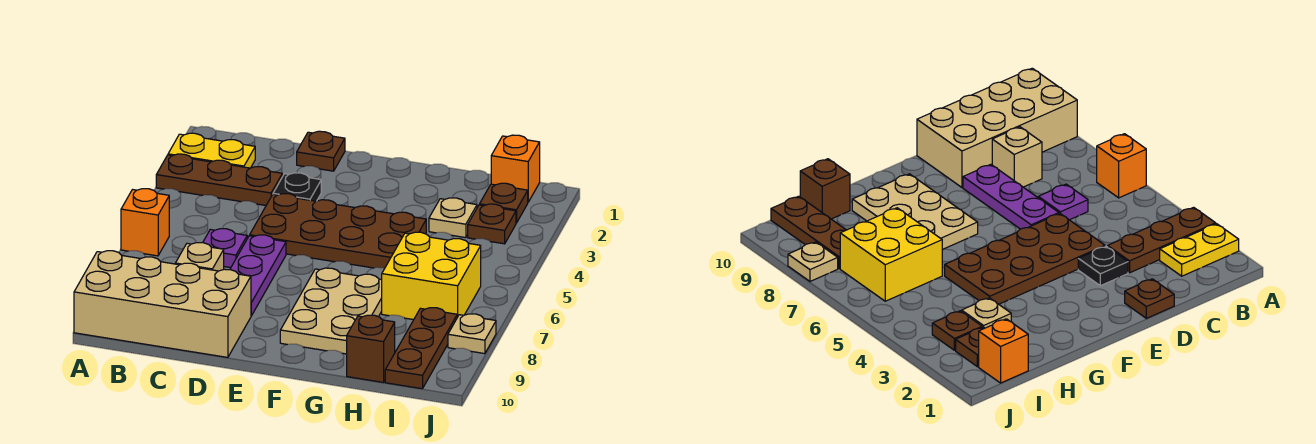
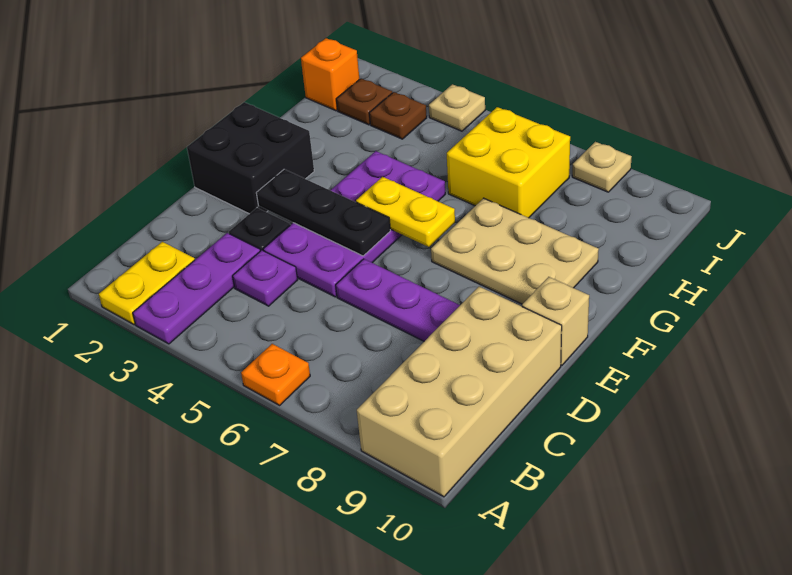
brown plate A3:C3 level 1 -> purple plate A3:C3 level 1
orange brick A6 level 1 -> orange plate A6 level 1
purple plate C6 level 1 -> purple plate C4 level 1
tan brick C8 level 1 -> tan brick E10 level 1
brown plate D1 level 1 -> none
brown plate D4:G5 level 1 -> purple plate D4:G5 level 1
none -> black brick E1:F2 level 1
none -> black plate E3:E5 level 2
none -> yellow plate F5:F6 level 2
tan plate H3 level 1 -> tan plate J4 level 1
brown brick H10 level 1 -> none
brown plate I8:I10 level 1 -> none

